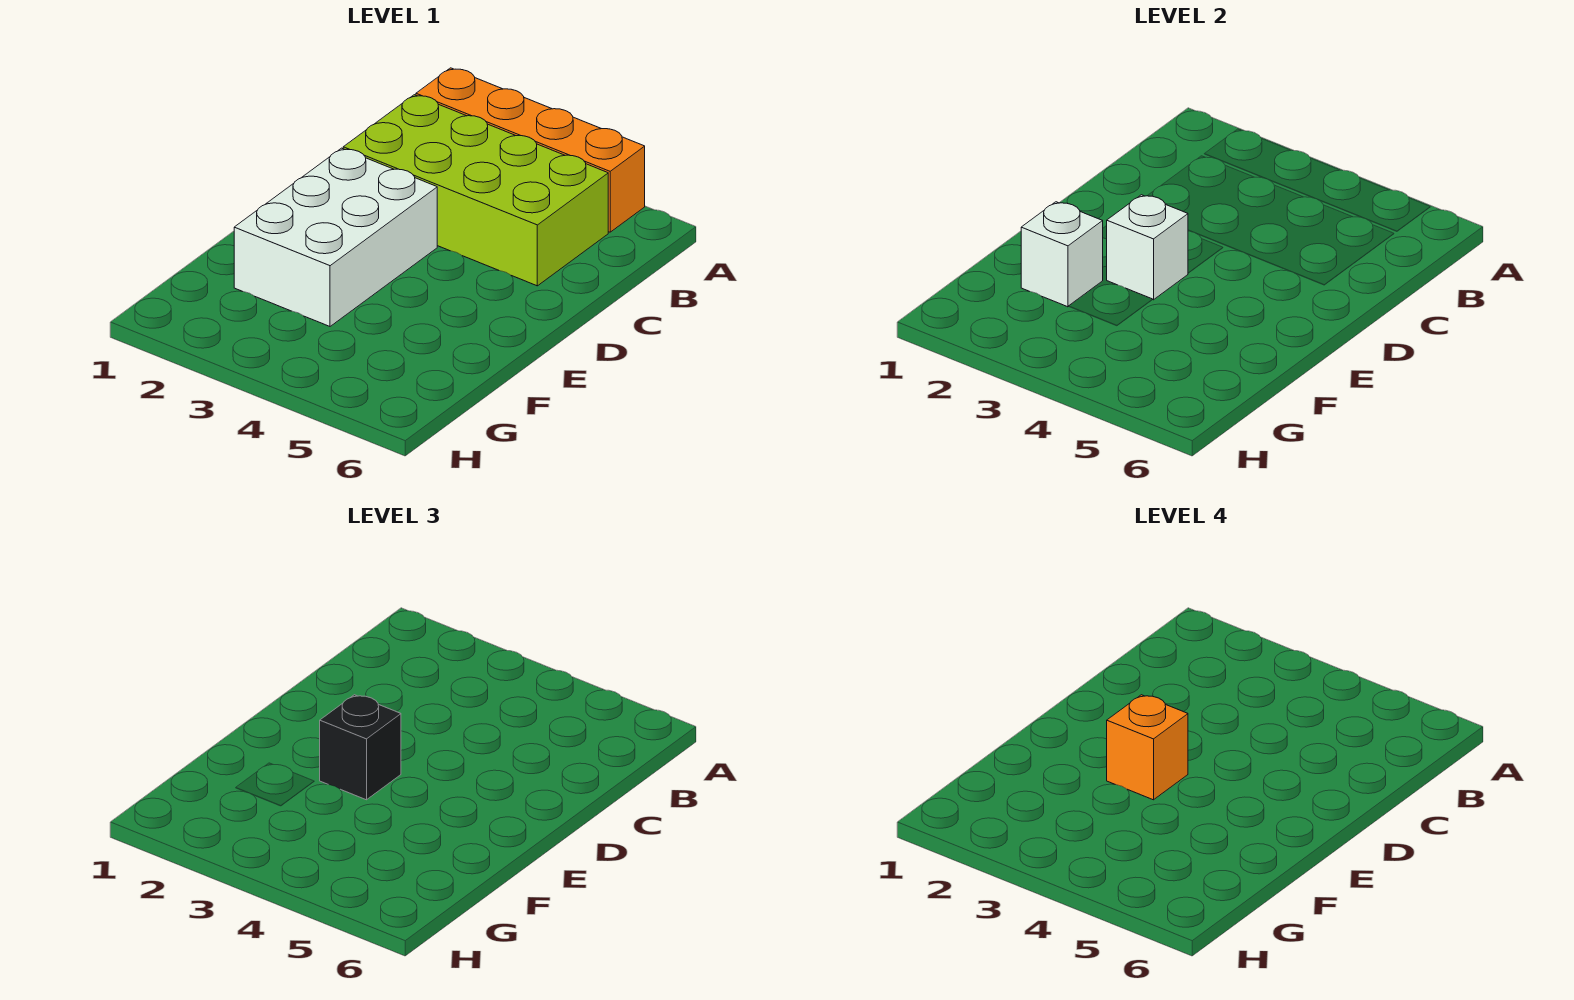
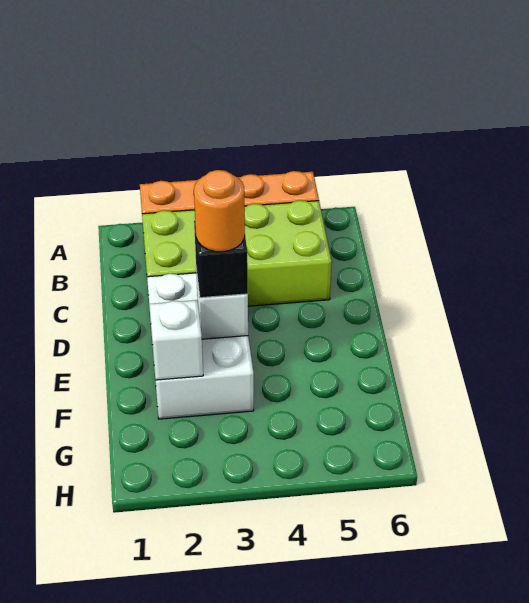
orange brick E3 level 4 -> orange round brick E3 level 4

